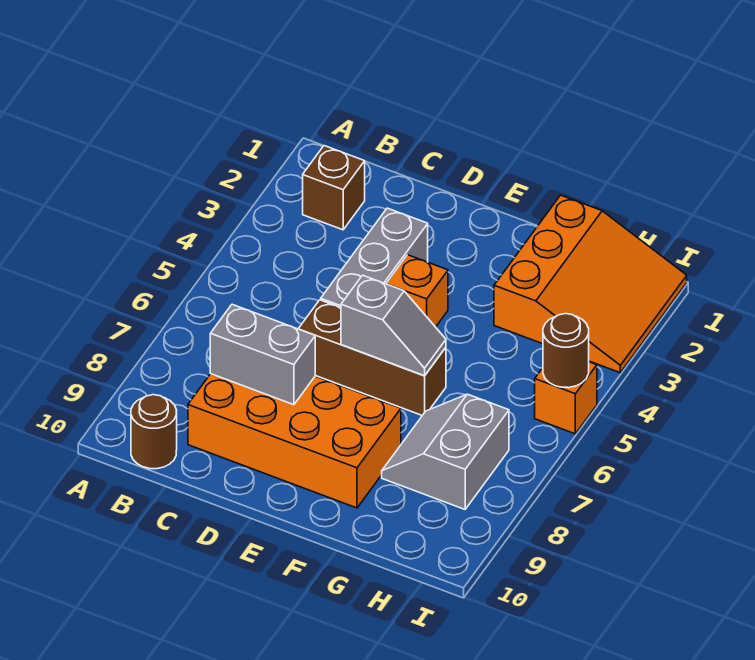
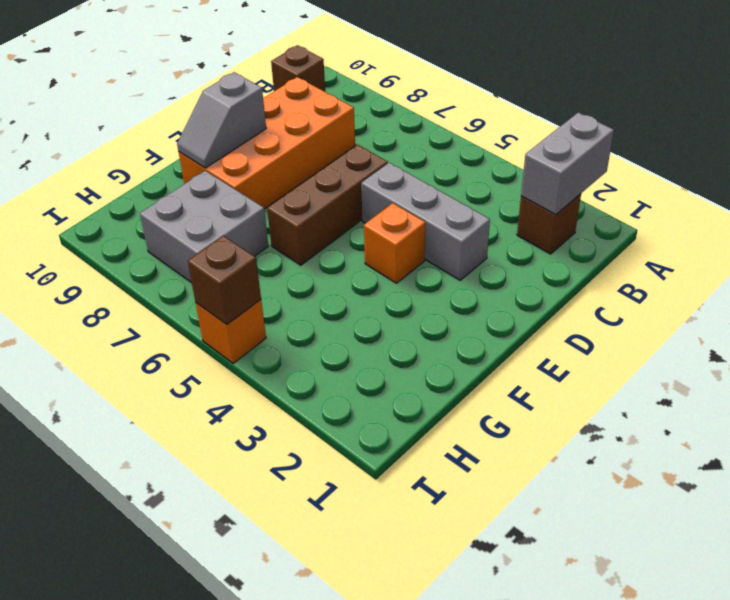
brown round brick B10 level 1 -> brown brick B10 level 1
grey brick C8:D8 level 2 -> grey brick A2:B2 level 2
grey slope E6:F6 level 2 top E -> grey slope E9:F9 level 2 top E
orange slope G1:I3 level 1 top G -> none
grey slope G7:H8 level 1 top H -> grey brick G7:H8 level 1
brown round brick I5 level 2 -> brown brick I5 level 2

